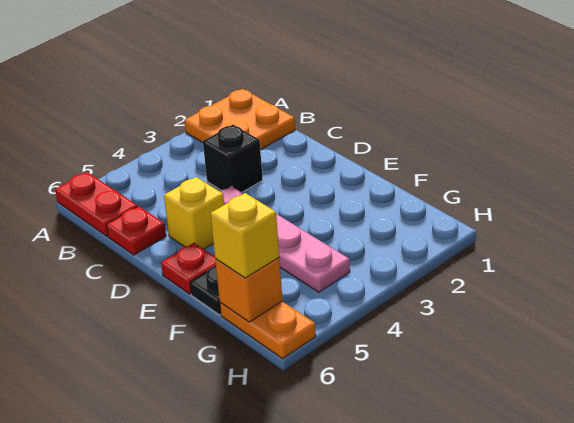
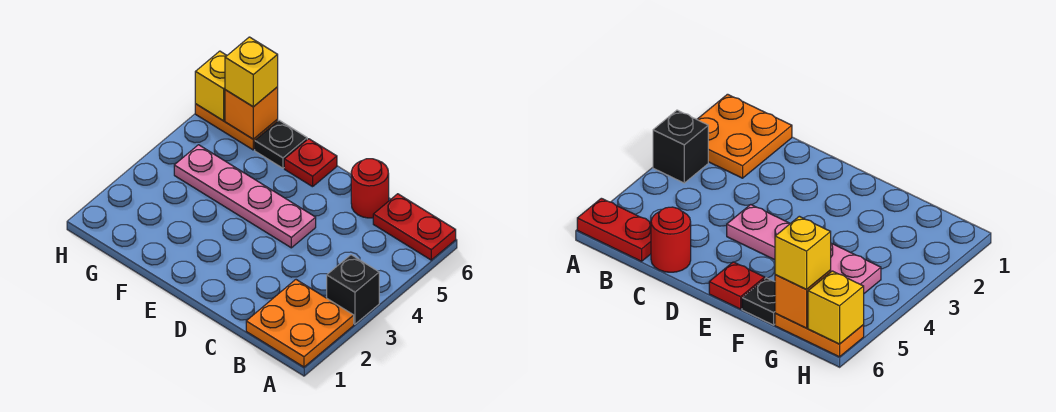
black brick C3 level 1 -> black brick A3 level 1
red plate C6 level 1 -> red round brick C6 level 1
yellow brick D5 level 1 -> yellow brick H6 level 2

